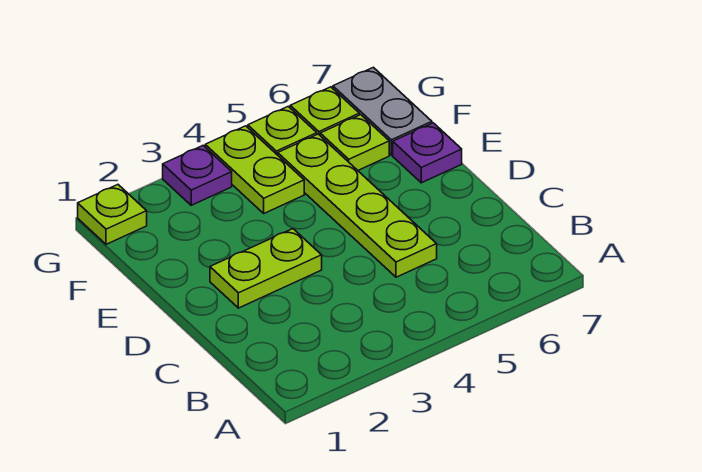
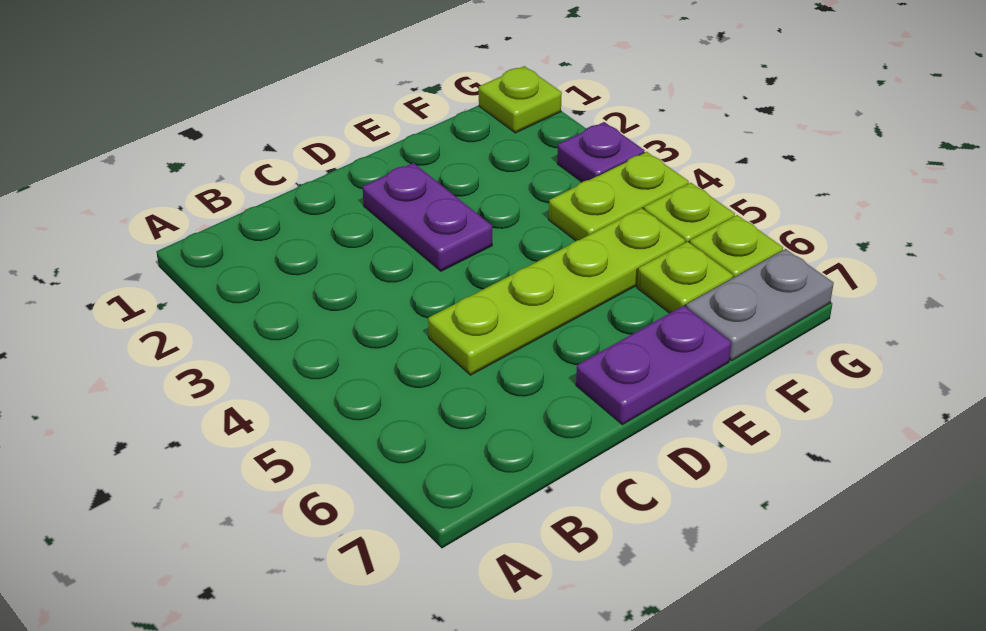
lime plate D2:D3 level 1 -> purple plate D2:D3 level 1
purple plate E7 level 1 -> purple plate D7:E7 level 1

